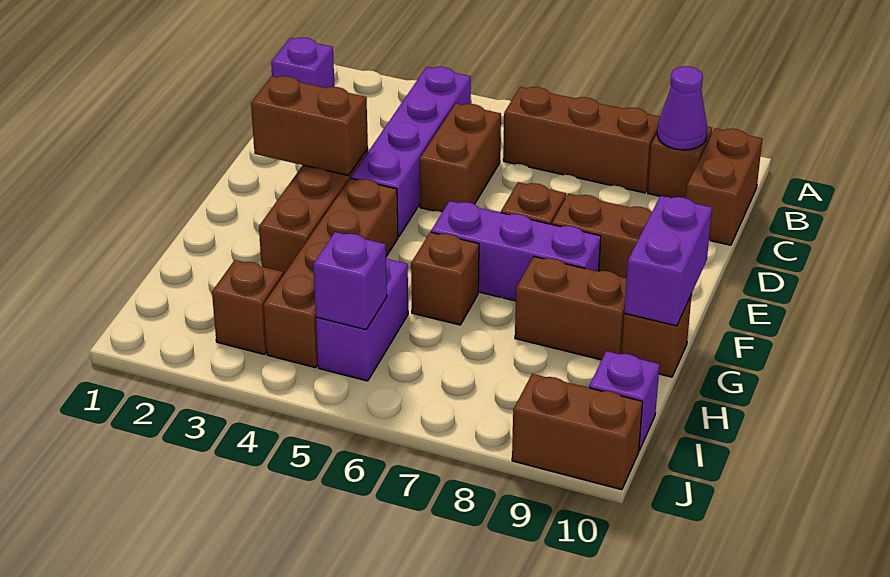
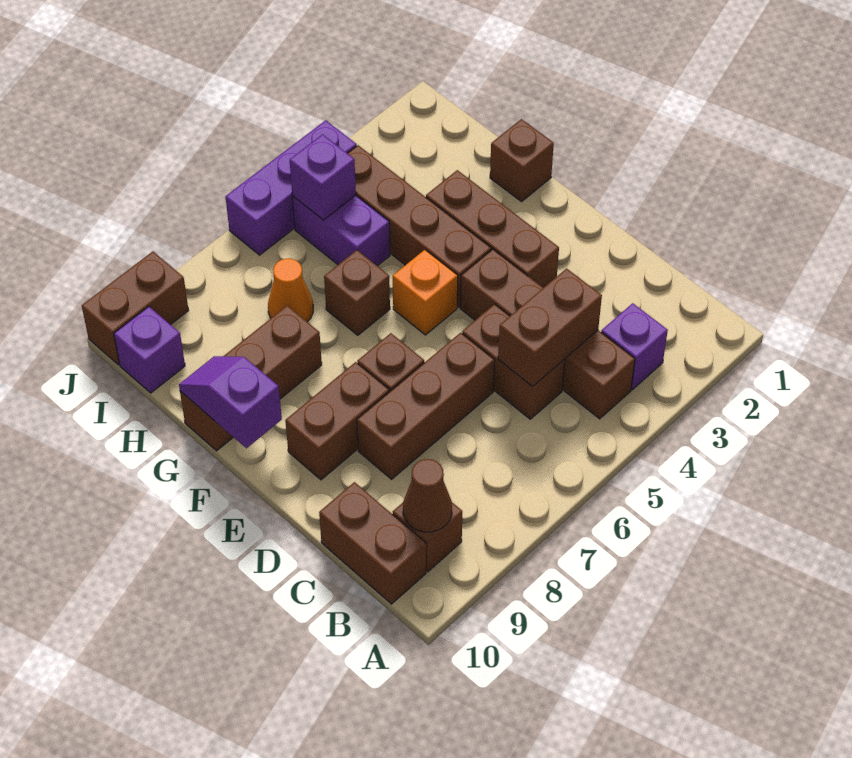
purple brick B1 level 1 -> purple brick B3 level 1
purple brick B4:E4 level 1 -> brown brick B4:E4 level 1
brown brick B6:B8 level 1 -> brown brick D6:D8 level 1
purple cone B9 level 2 -> brown cone B9 level 2
brown brick E2:E3 level 2 -> brown brick C4:C5 level 2
none -> orange brick F5 level 1
purple brick F6:F8 level 1 -> purple brick J4:J6 level 1
purple brick F10:G10 level 2 -> purple slope F10:G10 level 2 top F
none -> orange cone H7 level 1
brown brick I3 level 1 -> brown brick G1 level 1

